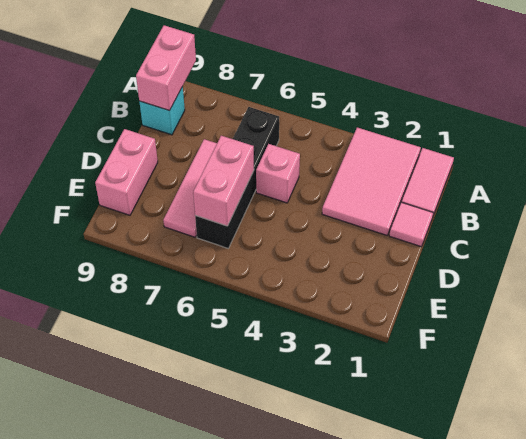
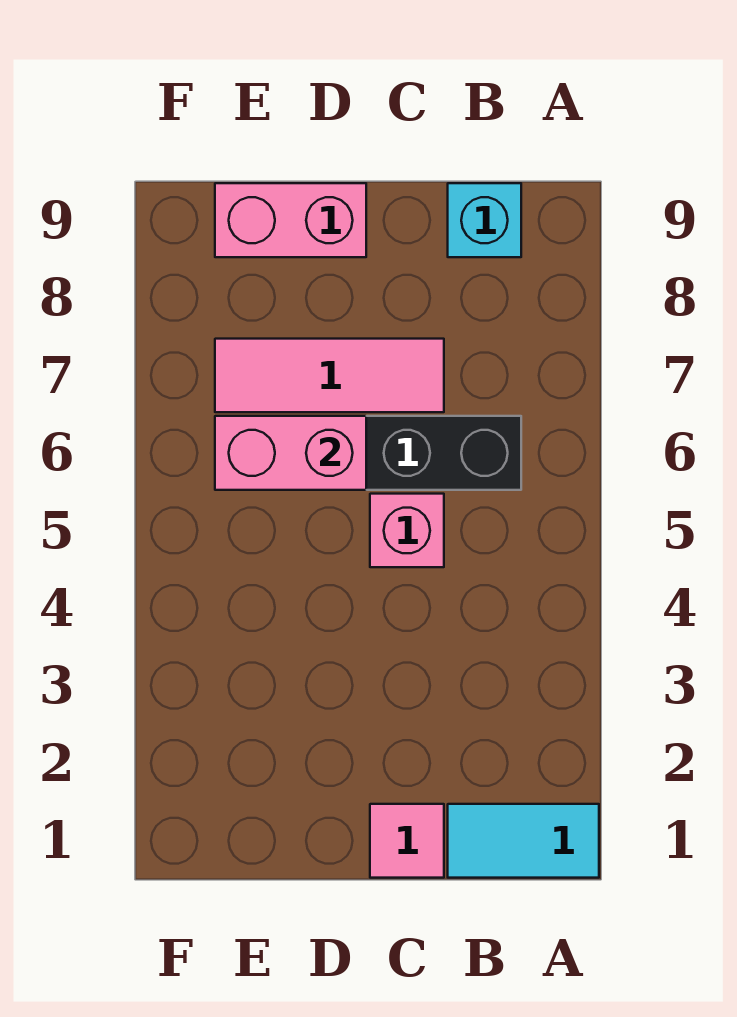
pink tile A1:B1 level 1 -> cyan tile A1:B1 level 1
pink tile A2:C3 level 1 -> none
pink brick A9:B9 level 2 -> none

